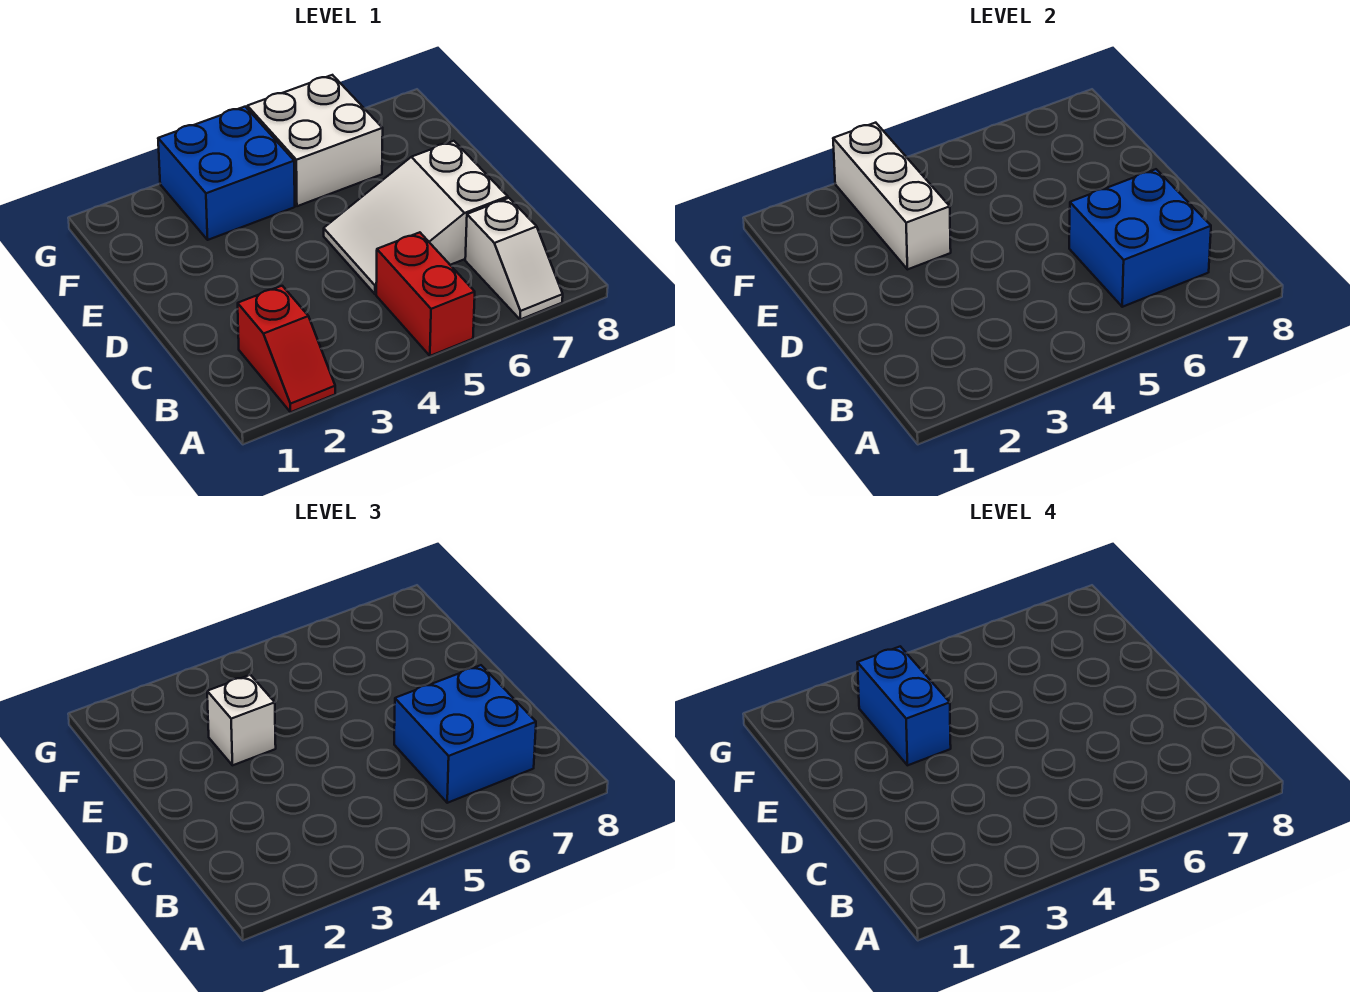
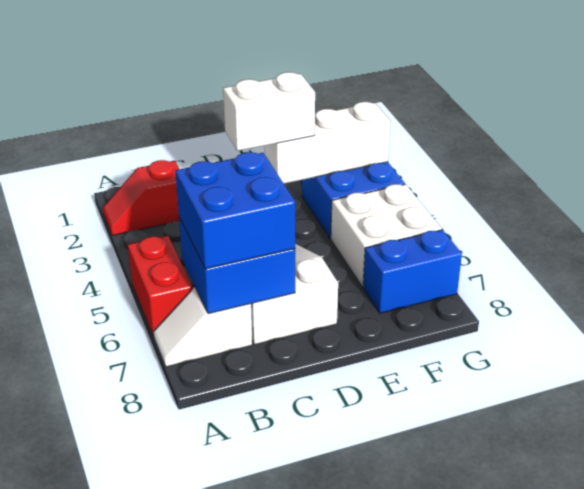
red brick A5:B5 level 1 -> red brick A5:A6 level 1
white brick E3 level 3 -> white brick D3:E3 level 3
blue brick E3:F3 level 4 -> blue brick F7:G7 level 1

